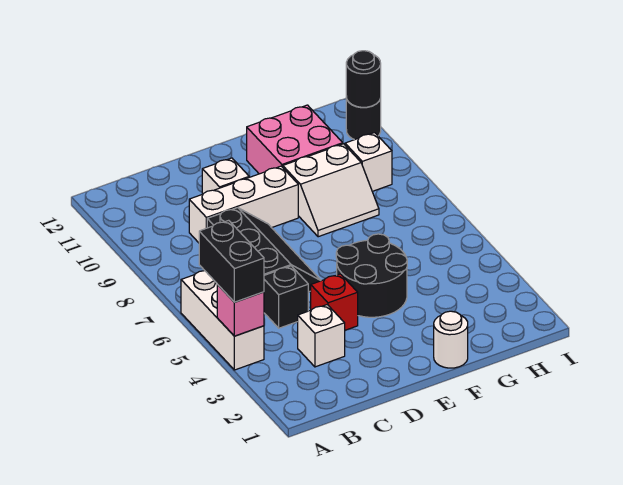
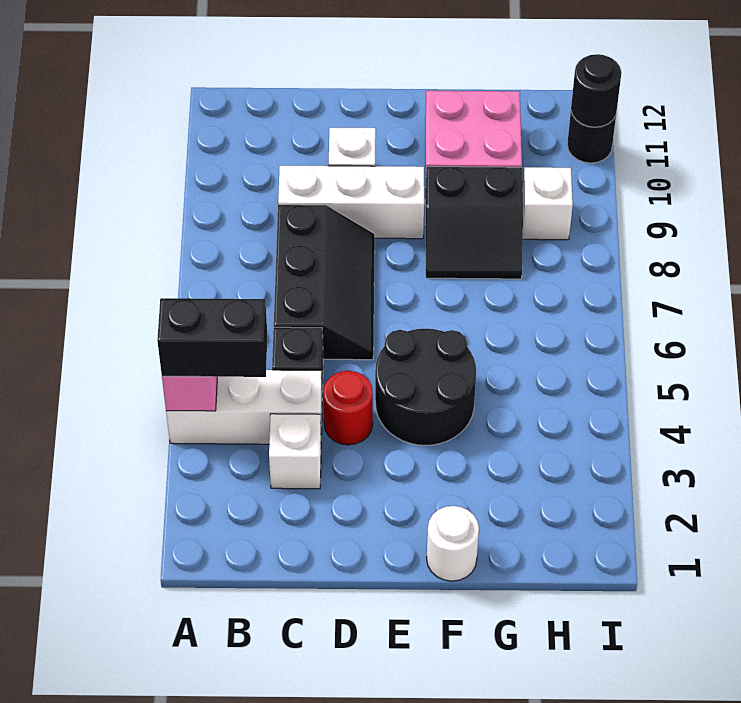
white brick A4:A6 level 1 -> white brick A4:C4 level 1
black brick A4:A5 level 3 -> black brick A4:B4 level 3
red brick D4 level 1 -> red round brick D4 level 1
white slope F8:G9 level 1 top 9 -> black slope F8:G9 level 1 top 9

